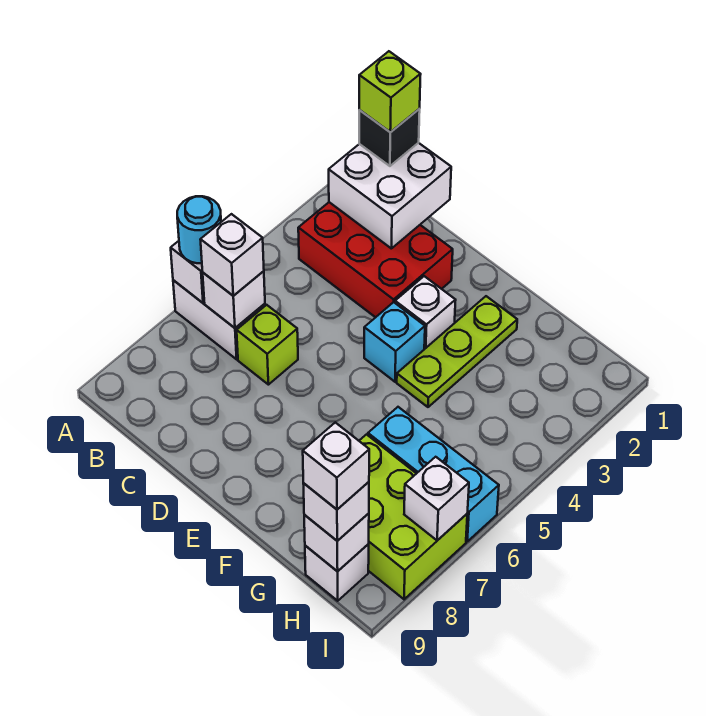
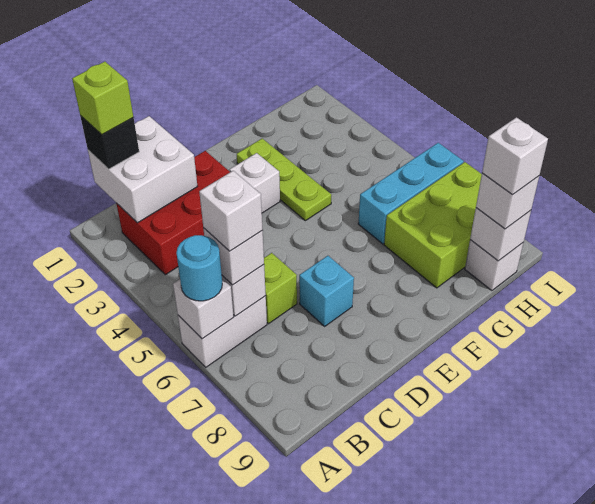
cyan brick E4 level 1 -> cyan brick D7 level 1
white brick I7 level 2 -> white brick B6 level 4

